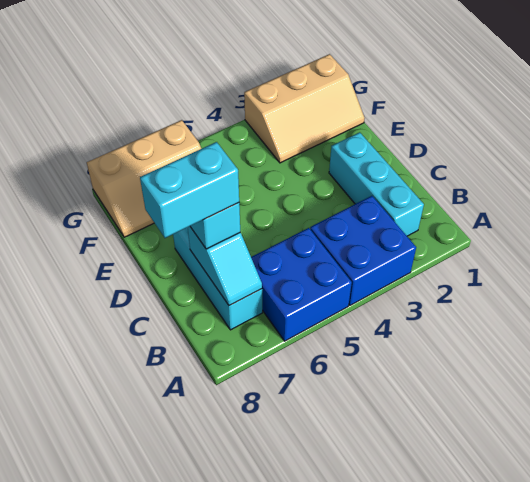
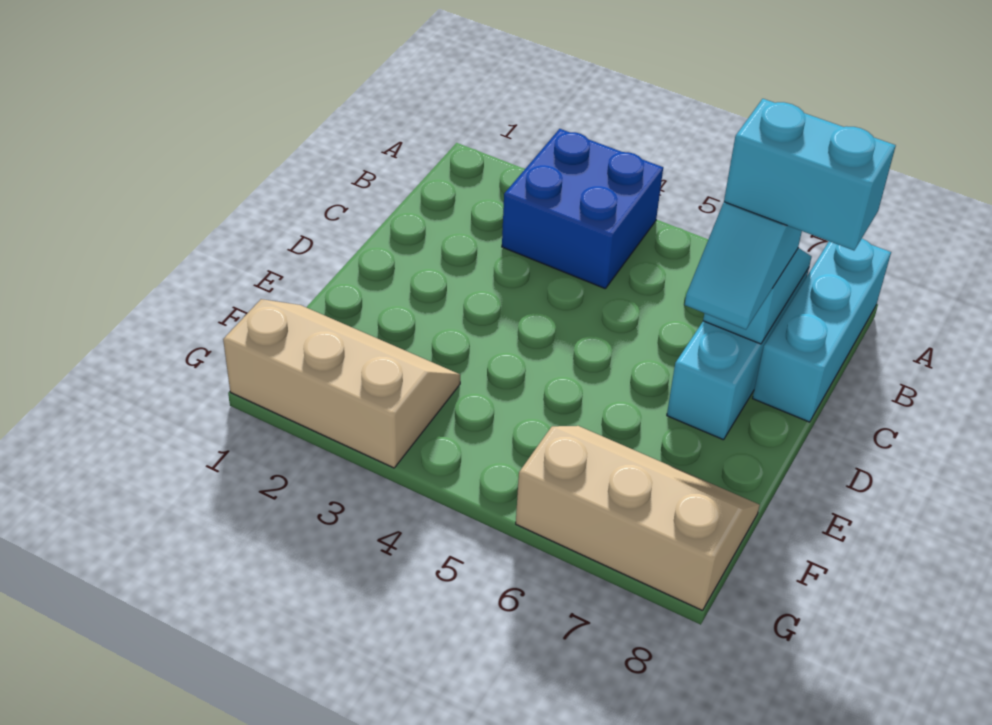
blue brick A5:B6 level 1 -> none
cyan brick B2:D2 level 1 -> cyan brick A8:C8 level 1

